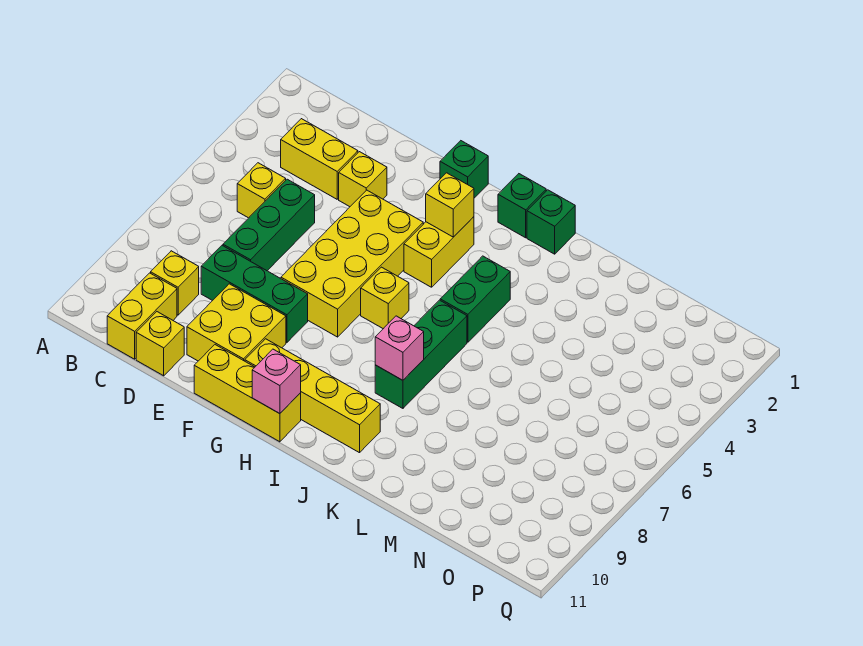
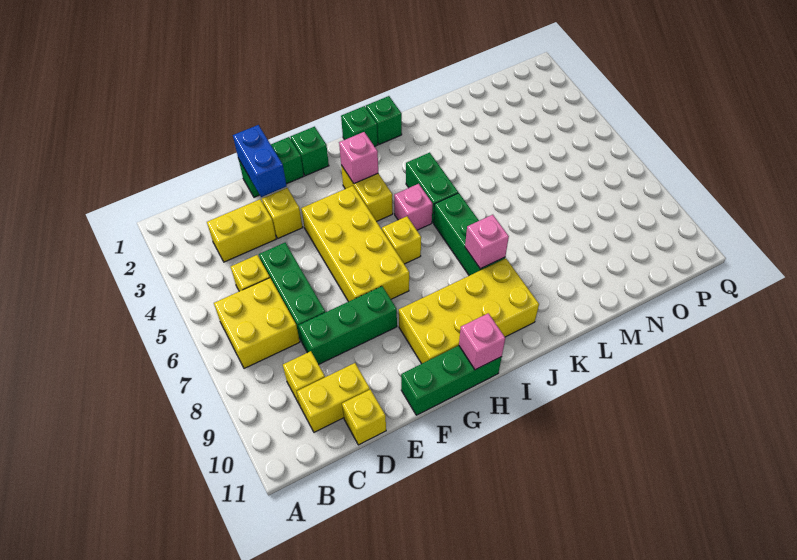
yellow brick C10:C11 level 1 -> yellow brick C10:D10 level 1
none -> green brick E1:F1 level 1
none -> blue brick E1:E2 level 2
yellow brick E9:F10 level 1 -> yellow brick B6:C7 level 1
yellow brick F11:H11 level 1 -> green brick F11:H11 level 1
yellow brick G10:J10 level 1 -> yellow brick G9:J10 level 1
yellow brick H3 level 2 -> pink brick H3 level 2
none -> pink brick I5 level 1

